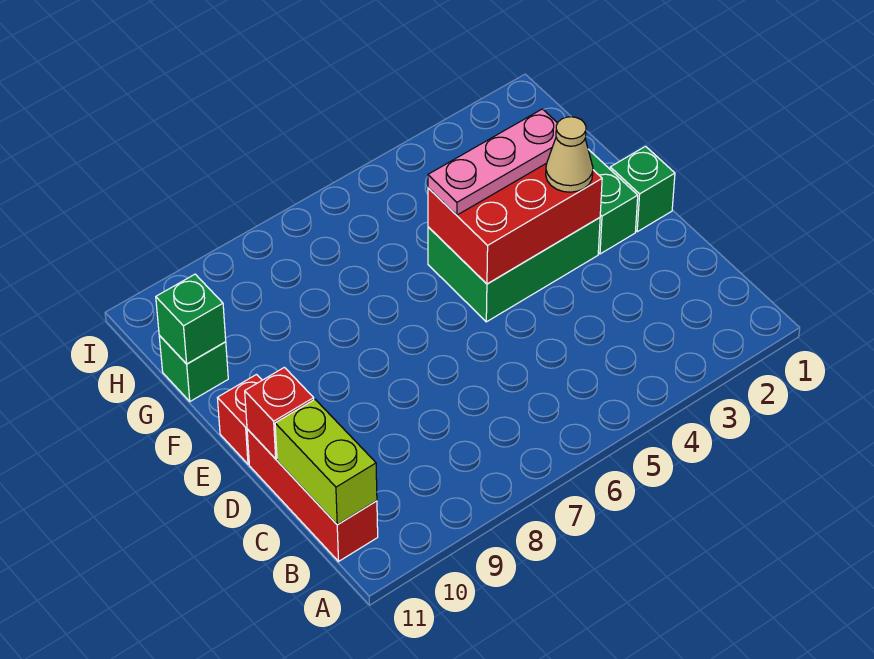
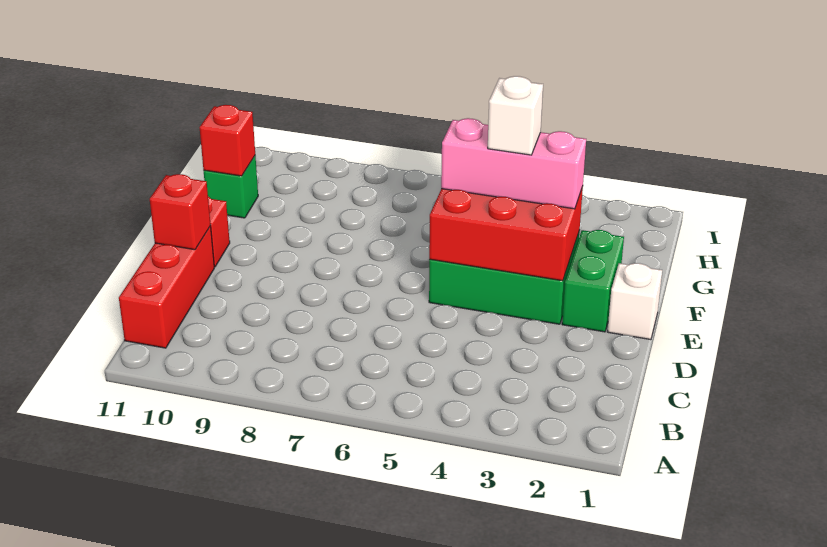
lime brick B11:C11 level 2 -> none
green brick E1 level 1 -> white brick E1 level 1
tan cone E3 level 3 -> none
pink plate F3:F5 level 3 -> pink brick F3:F5 level 3
none -> white brick F4 level 4
green brick G11 level 2 -> red brick G11 level 2

